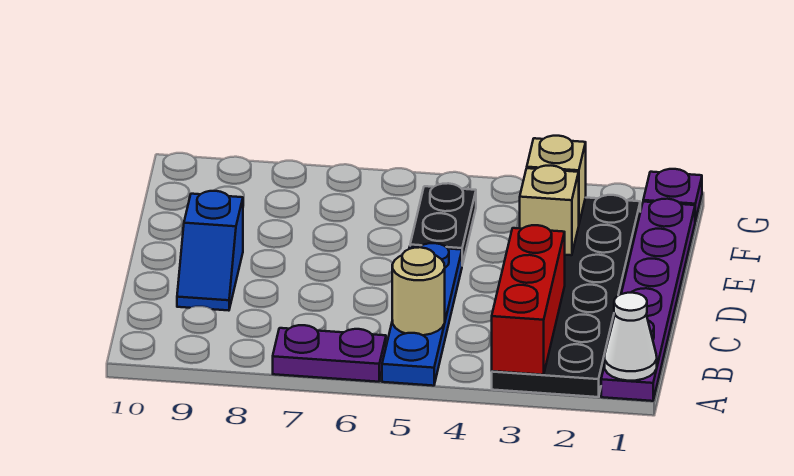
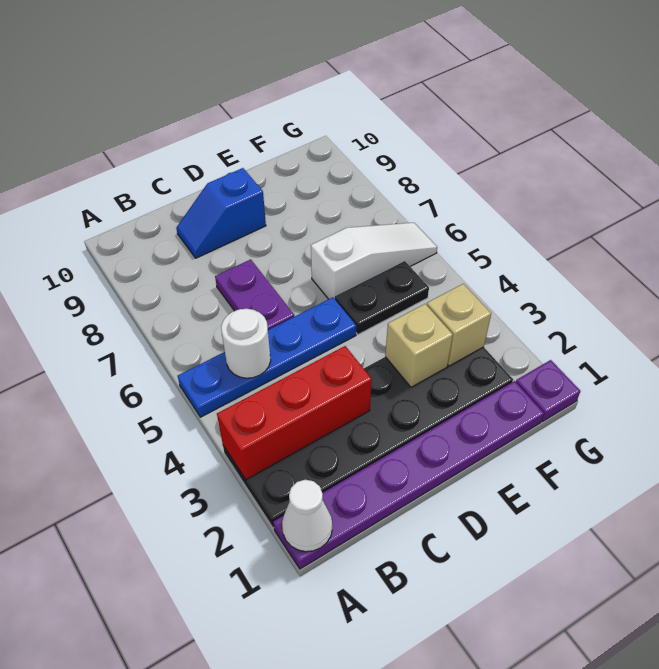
purple plate A6:A7 level 1 -> purple plate C6:C7 level 1
tan round brick B5 level 2 -> white round brick B5 level 2
none -> white slope E6:G6 level 1 top E

